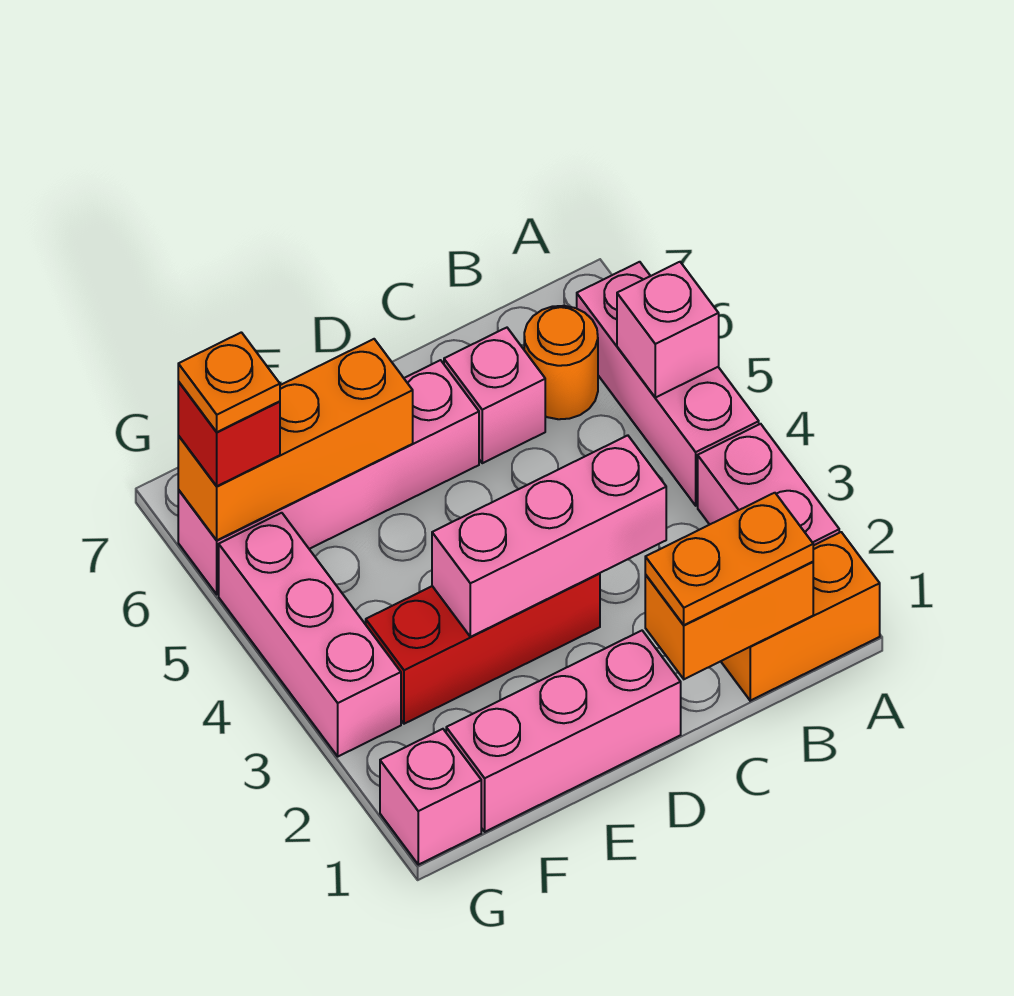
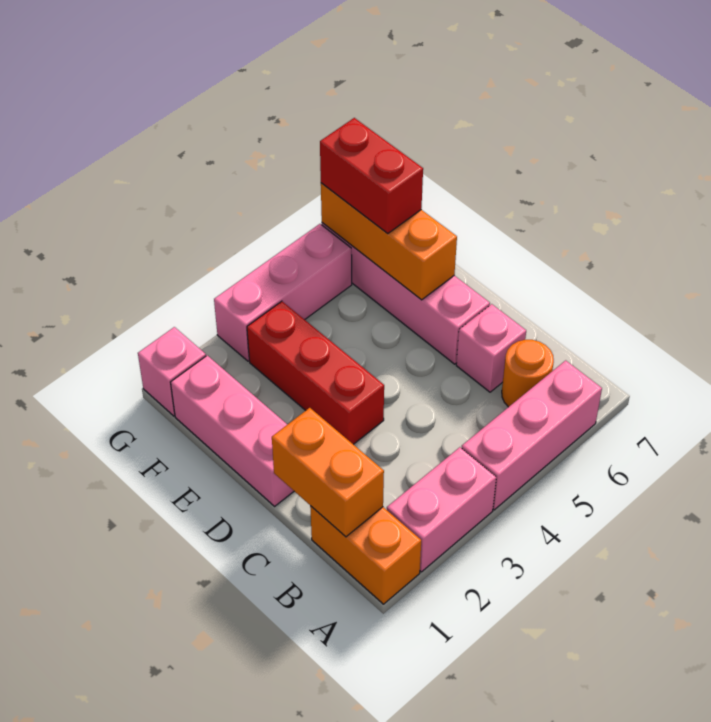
pink brick A5 level 2 -> none
orange plate B1:C1 level 3 -> none
pink brick C3:E3 level 2 -> none
red brick G6 level 3 -> red brick F6:G6 level 3
orange plate G6 level 4 -> none

